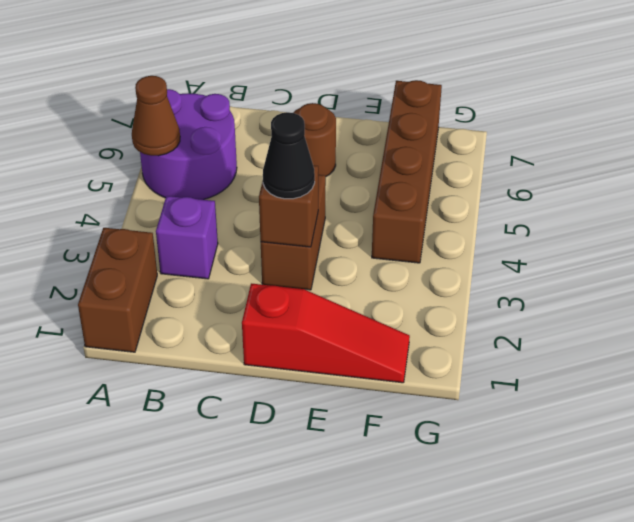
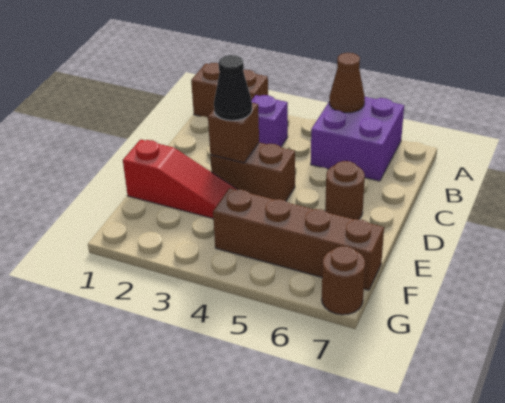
purple round brick A5:B6 level 1 -> purple brick A5:B6 level 1
red slope D1:F1 level 1 top D -> red slope E1:E3 level 1 top 1
none -> brown round brick G7 level 1

